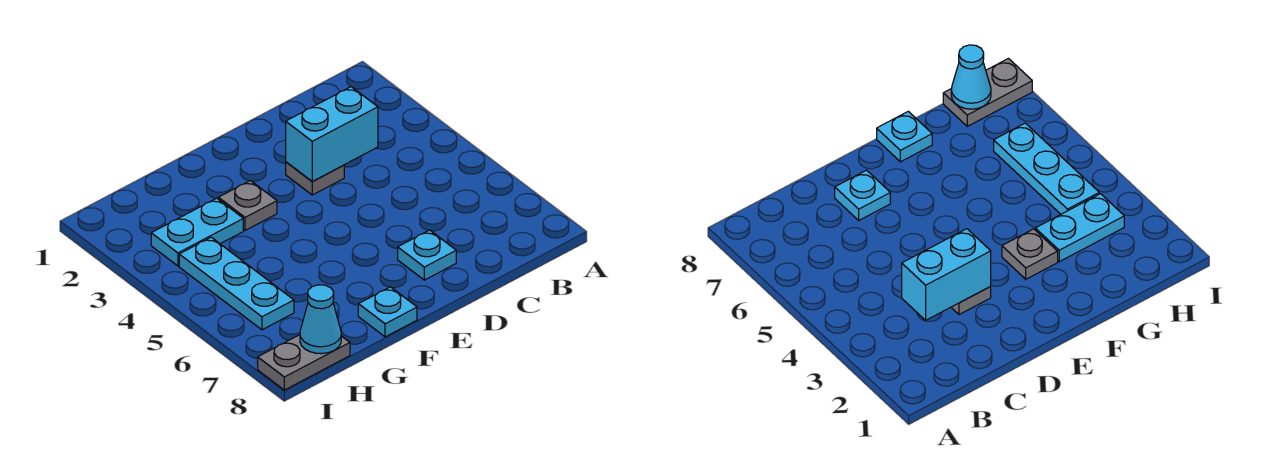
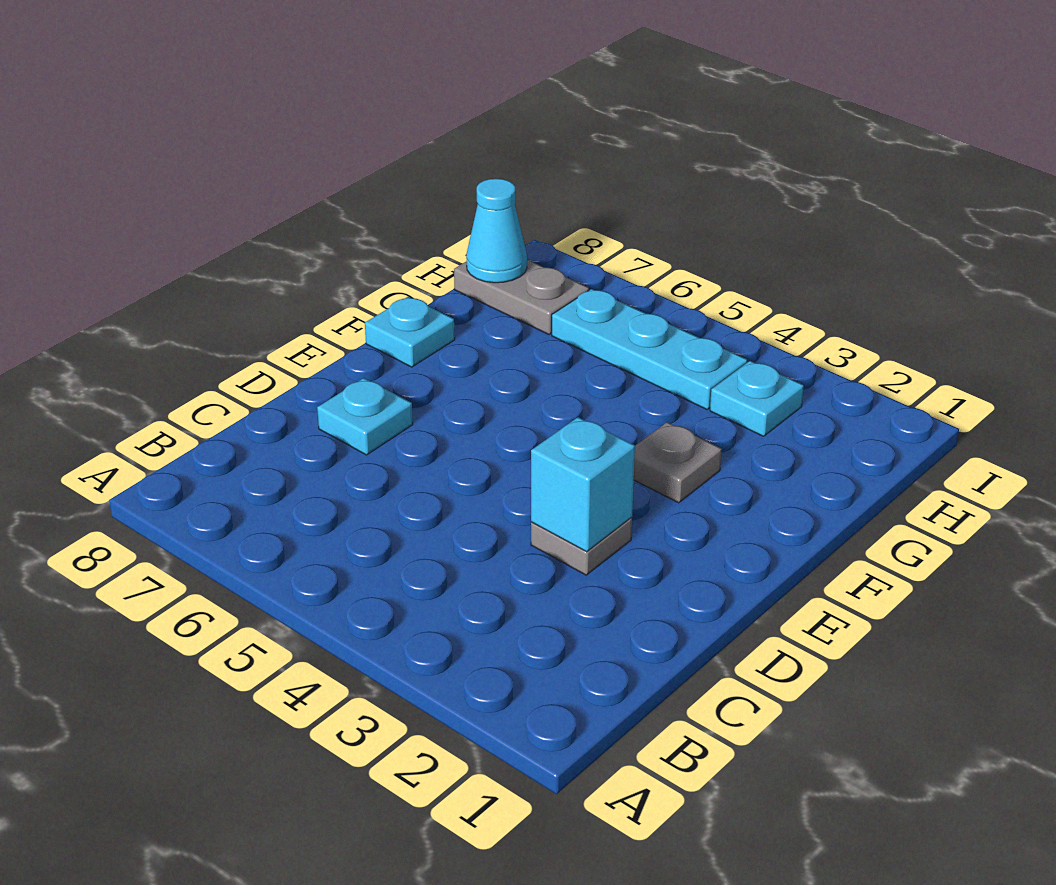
cyan brick C3:D3 level 2 -> cyan brick D3 level 2
cyan plate G3:H3 level 1 -> cyan plate H3 level 1
grey plate H8:I8 level 1 -> grey plate H7:H8 level 1

